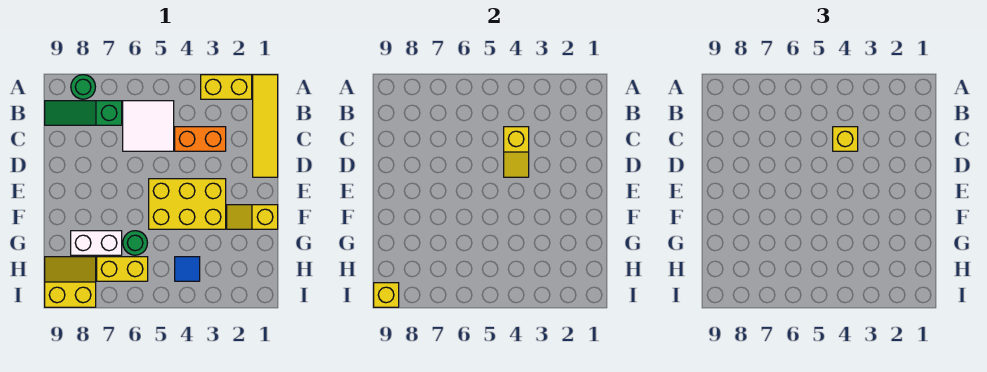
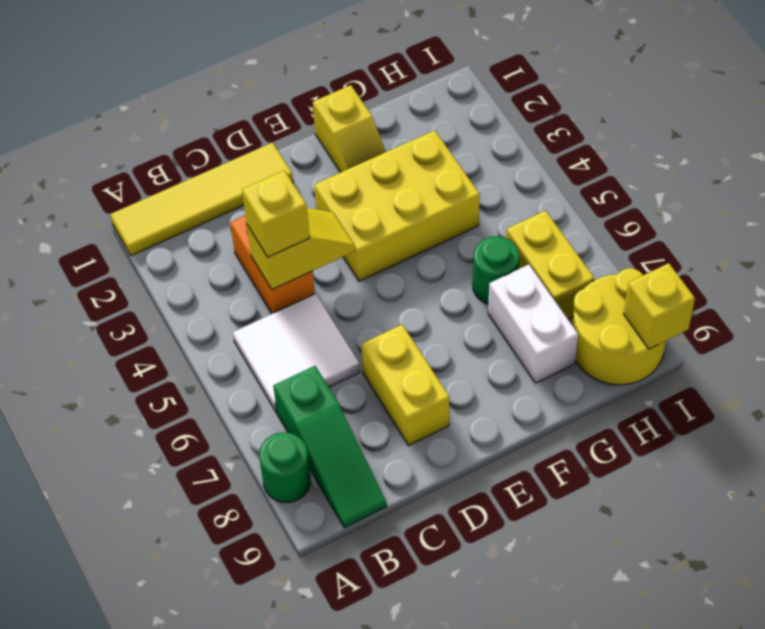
yellow brick A2:A3 level 1 -> yellow brick D7:D8 level 1
yellow brick E3:F5 level 1 -> yellow brick E3:G4 level 1
blue tile H4 level 1 -> none
yellow slope H8:I9 level 1 top I -> yellow round brick H8:I9 level 1

